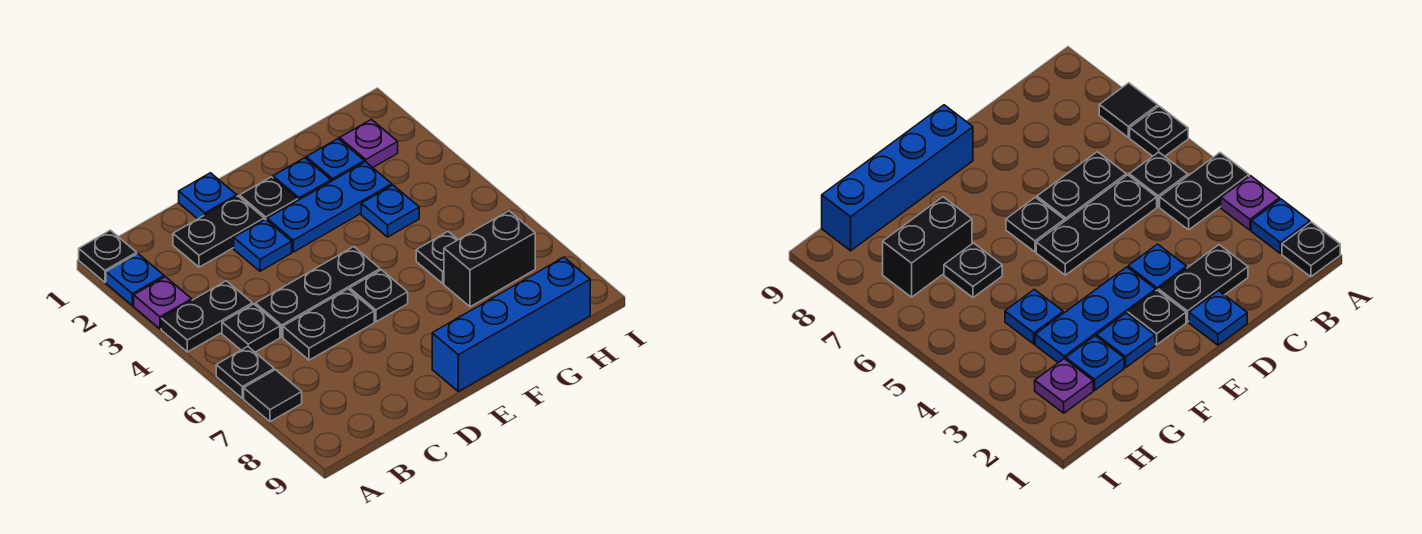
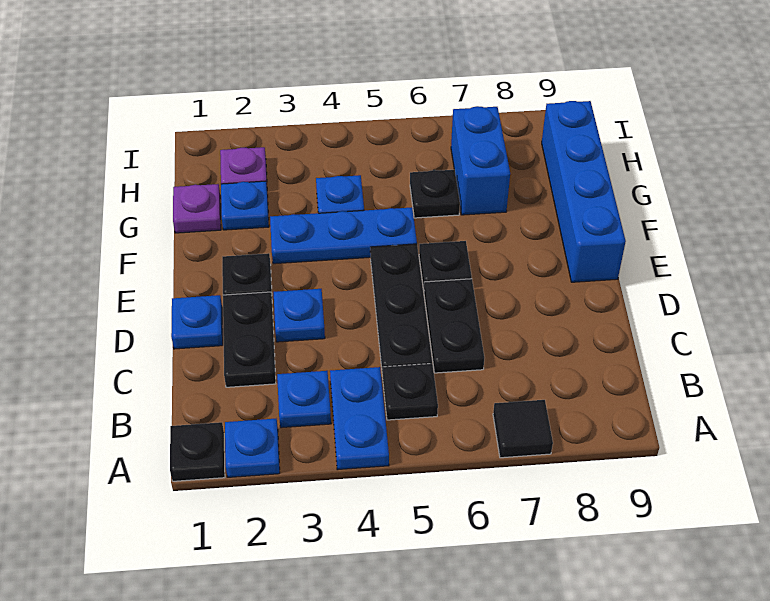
purple plate A3 level 1 -> purple plate G1 level 1
black plate A4:B4 level 1 -> blue plate A4:B4 level 1
black plate A6 level 1 -> none
blue plate E3:G3 level 1 -> blue plate F3:F5 level 1
blue plate F2 level 1 -> blue plate B3 level 1
black brick G7:H7 level 1 -> blue brick G7:H7 level 1

